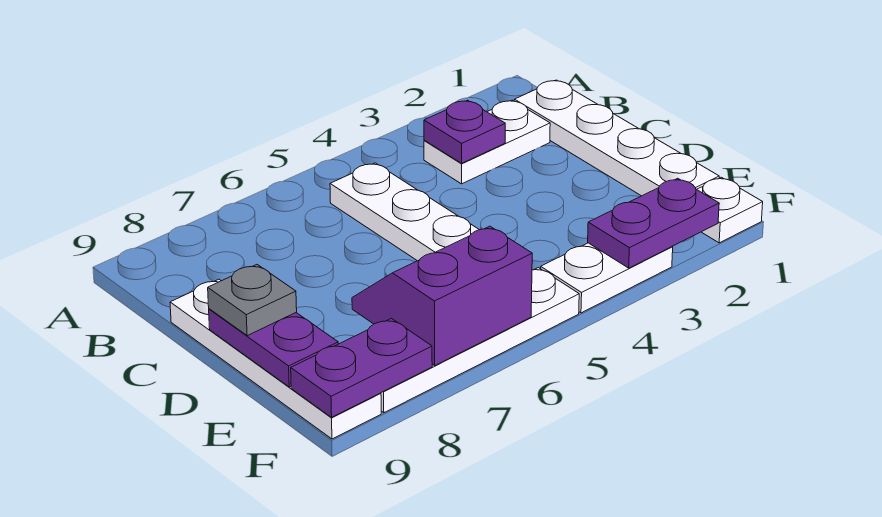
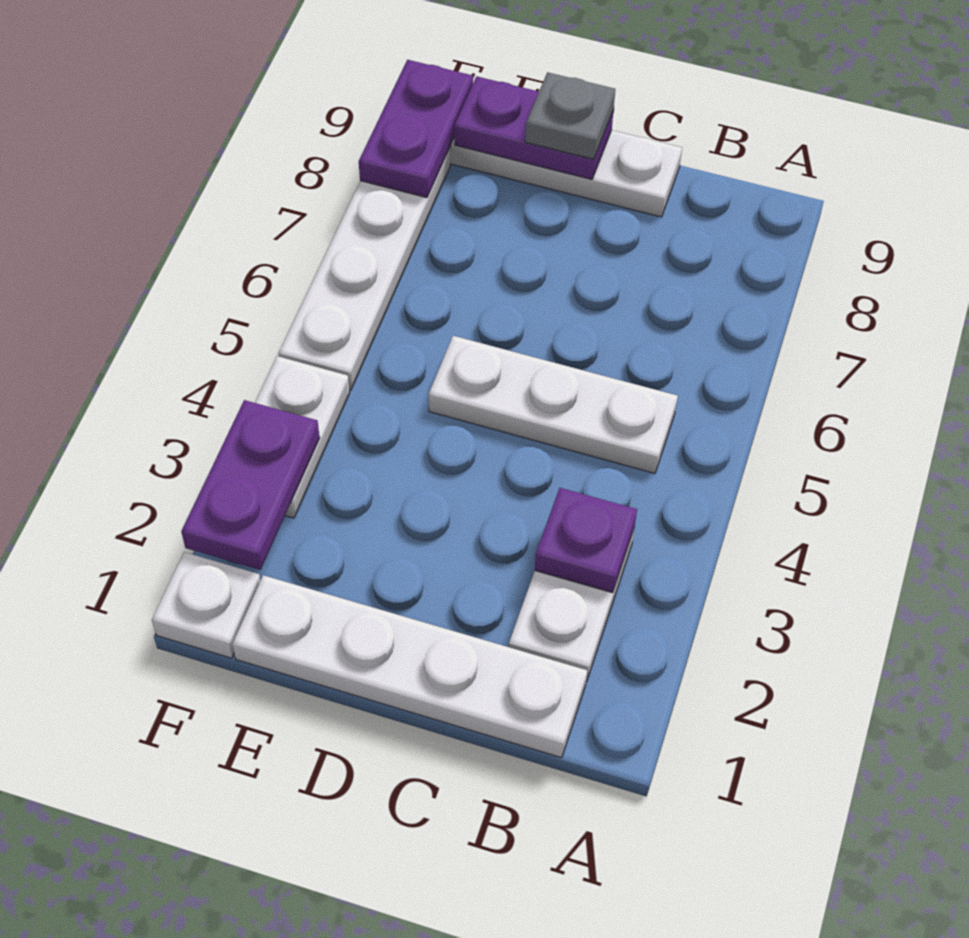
purple slope E6:F7 level 2 top F -> none

